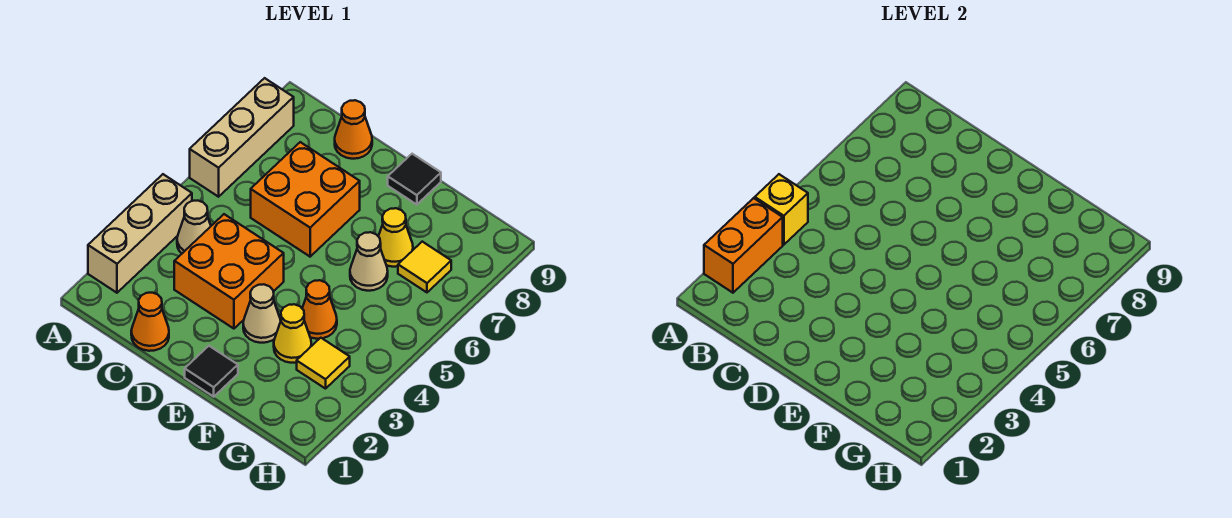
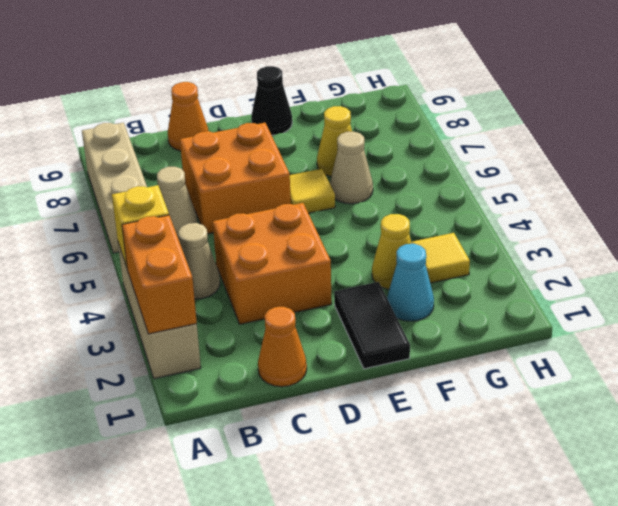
black tile E1 level 1 -> black tile E1:E2 level 1
tan cone E3 level 1 -> tan cone B6 level 1
black tile E9 level 1 -> black cone E9 level 1
none -> cyan cone F2 level 1
orange cone F4 level 1 -> none
yellow tile G7 level 1 -> yellow tile E6 level 1

